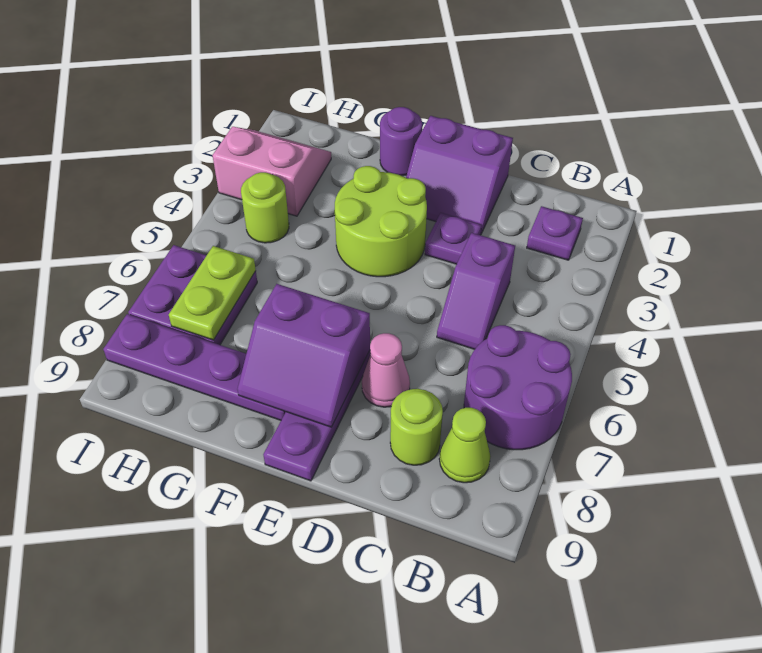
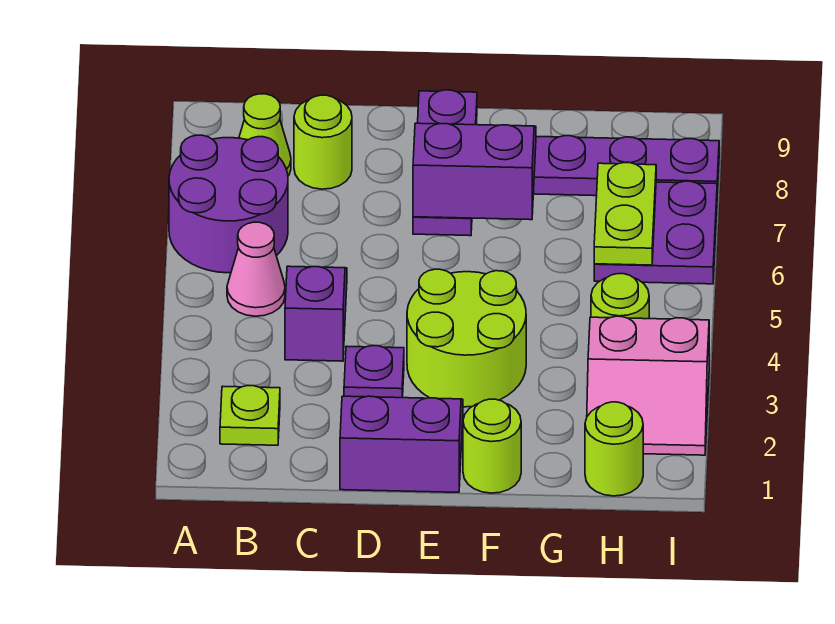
purple plate B2 level 1 -> lime plate B2 level 1
pink cone D7 level 1 -> pink cone B5 level 1
purple round brick F1 level 1 -> lime round brick F1 level 1
none -> lime round brick H1 level 1

